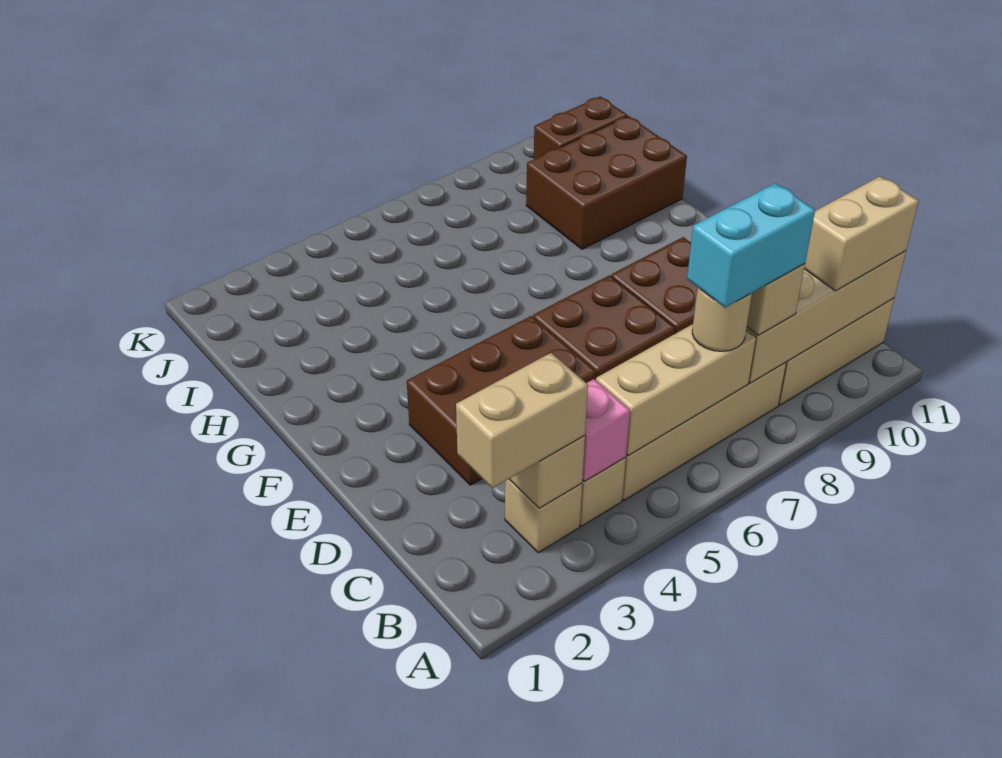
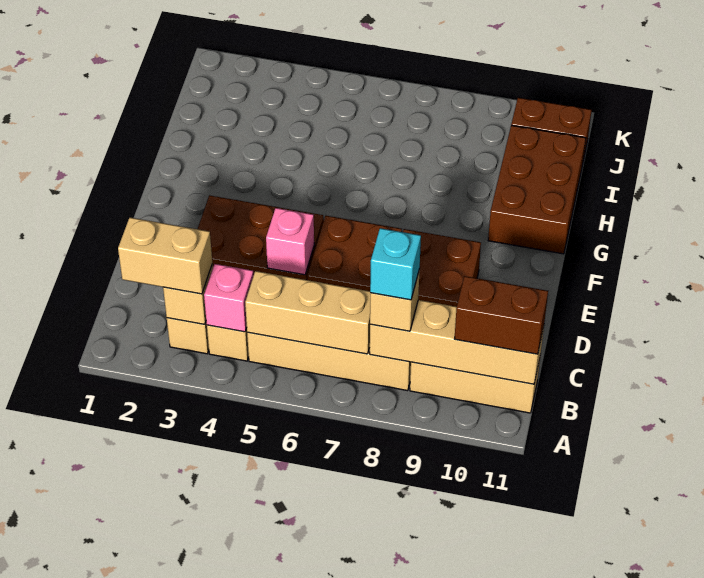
tan round brick B7 level 3 -> none
cyan brick B7:B8 level 4 -> cyan brick B8 level 4
tan brick B10:B11 level 3 -> brown brick B10:B11 level 3
none -> pink brick D5 level 2
brown brick H9:I11 level 1 -> brown brick G10:I11 level 1

